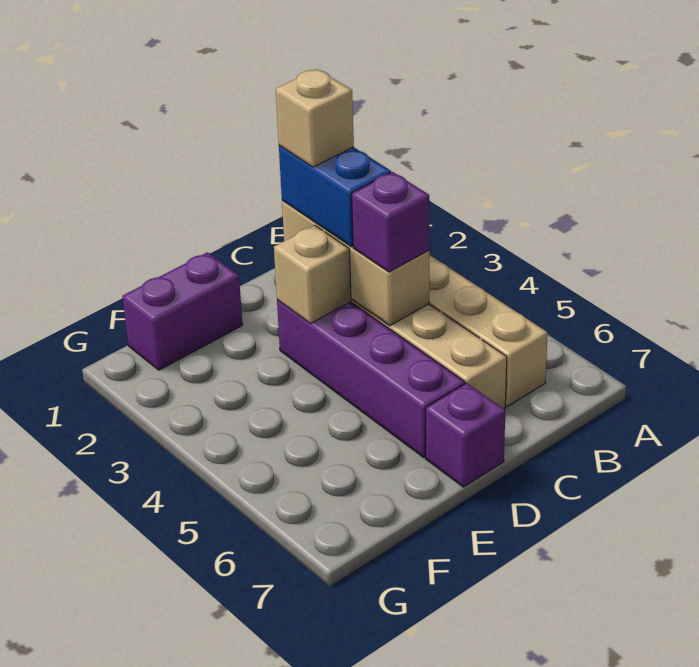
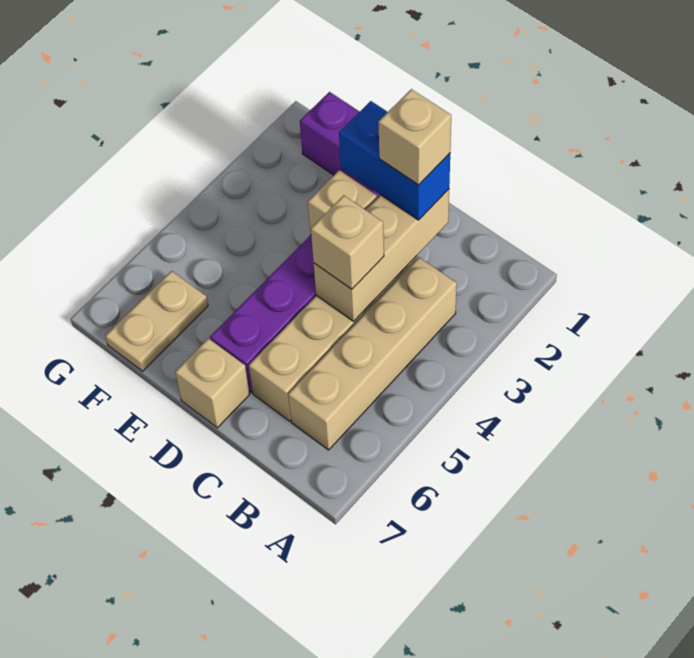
blue brick C2:C3 level 3 -> blue brick C2:D2 level 3
purple brick C4 level 3 -> tan brick C4 level 3
purple brick D7 level 1 -> tan brick D7 level 1
none -> tan plate F6:F7 level 1

